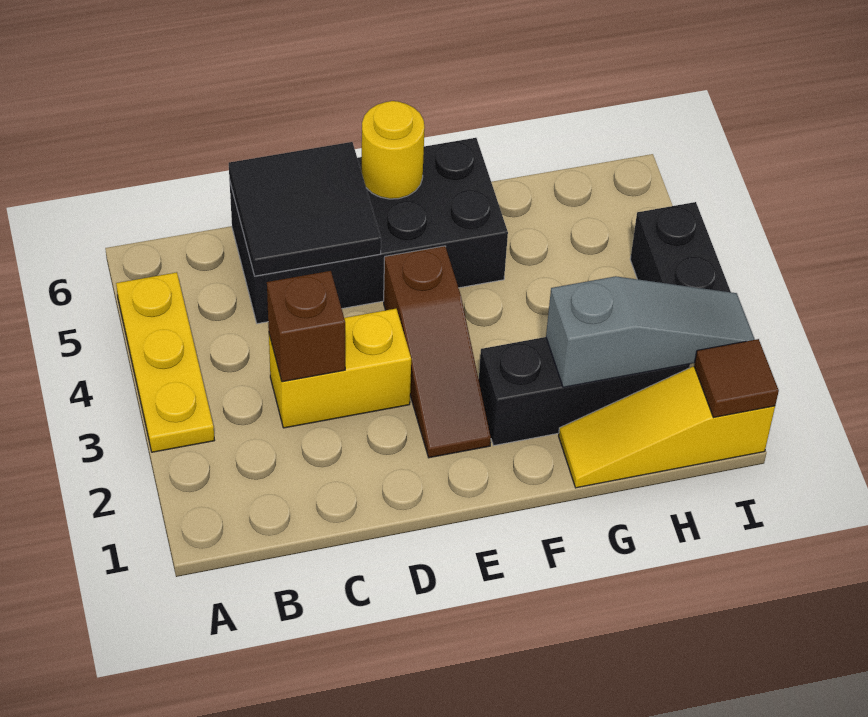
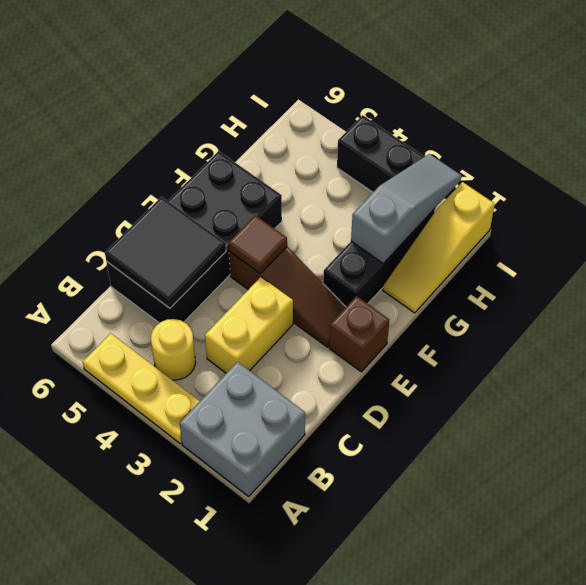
none -> grey brick A1:B2 level 1
brown brick C3 level 2 -> brown brick E1 level 1
yellow round brick E6 level 2 -> yellow round brick B4 level 1
brown tile I1 level 2 -> brown tile E4 level 2

